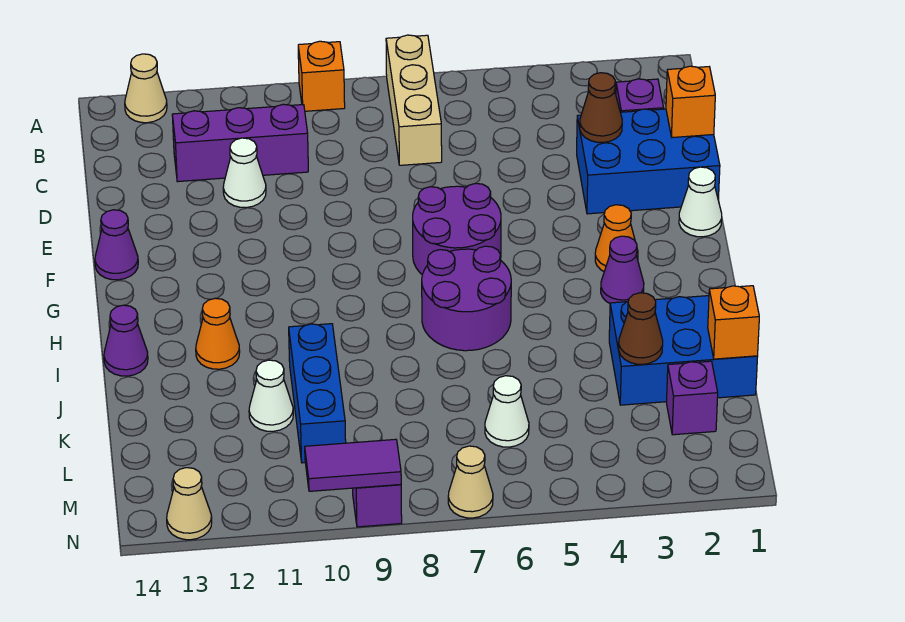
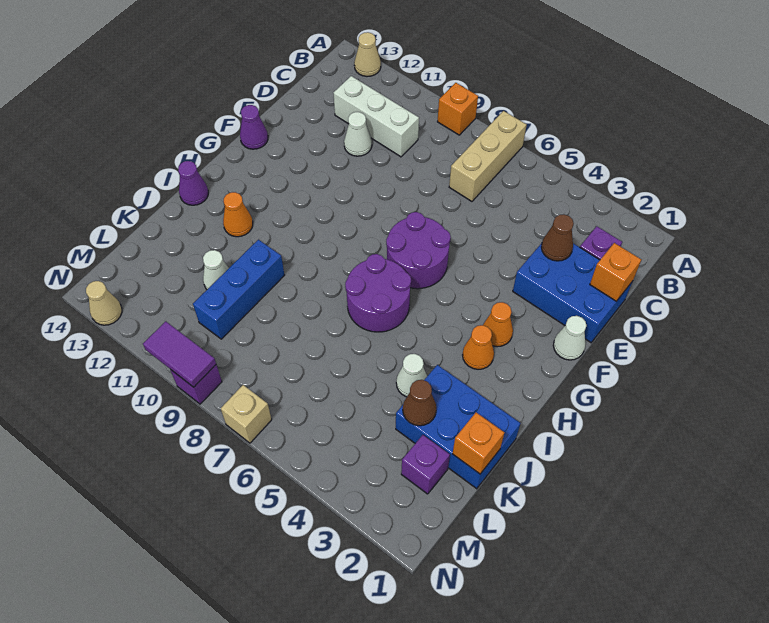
purple brick C10:C12 level 1 -> white brick C10:C12 level 1
purple cone H3 level 1 -> orange cone H3 level 1
white cone L6 level 1 -> white cone J4 level 1
tan cone N7 level 1 -> tan brick N7 level 1

